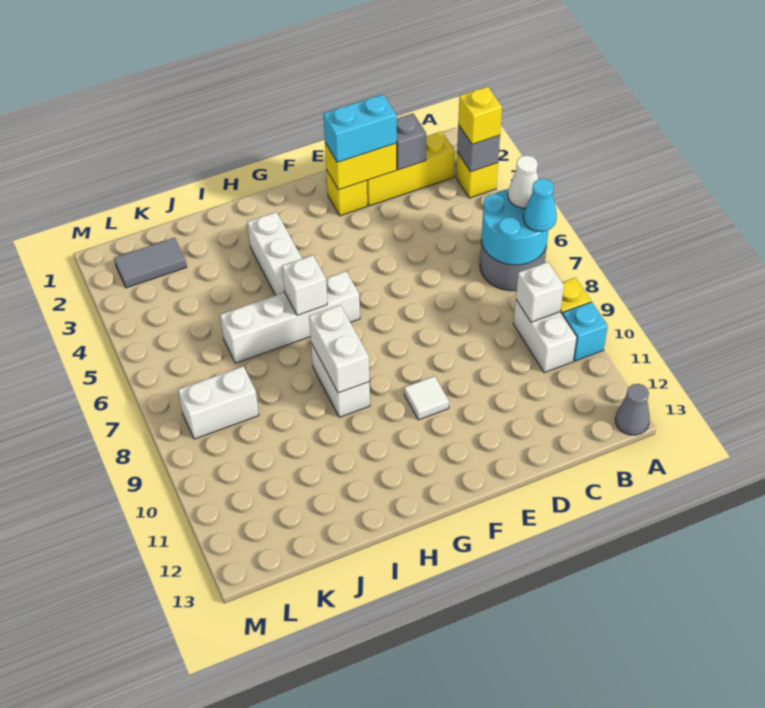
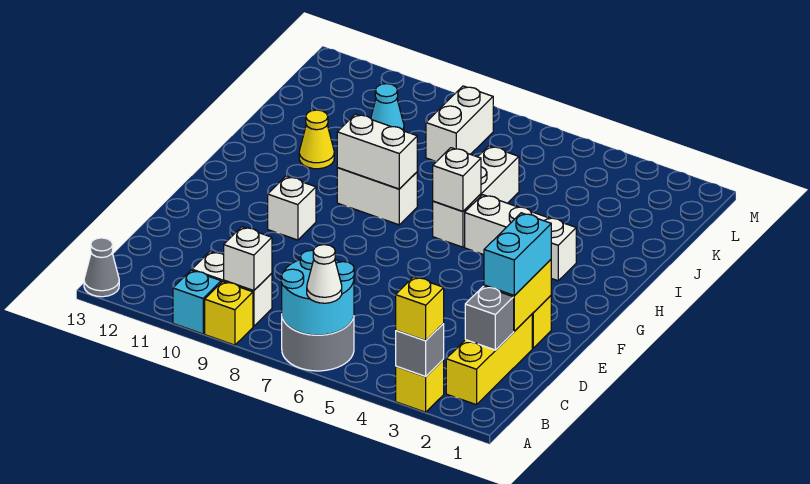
cyan cone A7 level 3 -> cyan cone K10 level 1
white tile F10 level 1 -> white brick F10 level 1
white brick G6:J6 level 1 -> white brick H6:J6 level 1
none -> yellow cone I11 level 1
grey tile K2:L2 level 1 -> none

